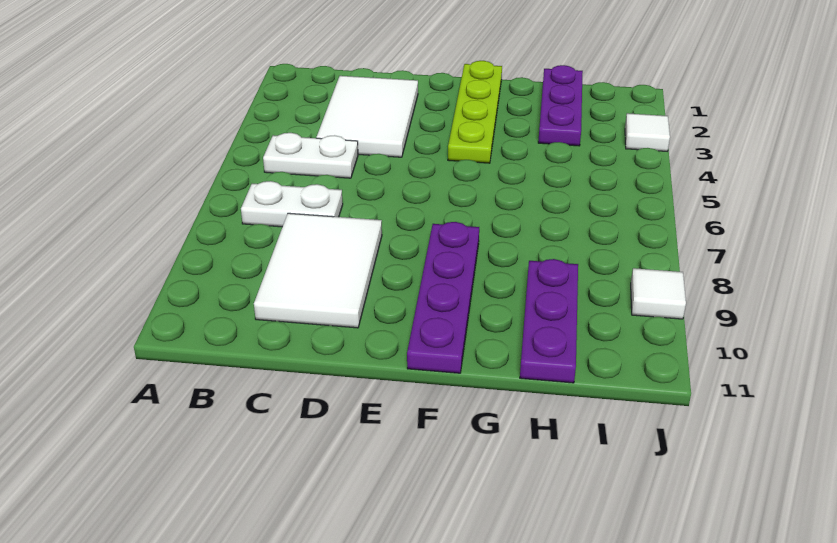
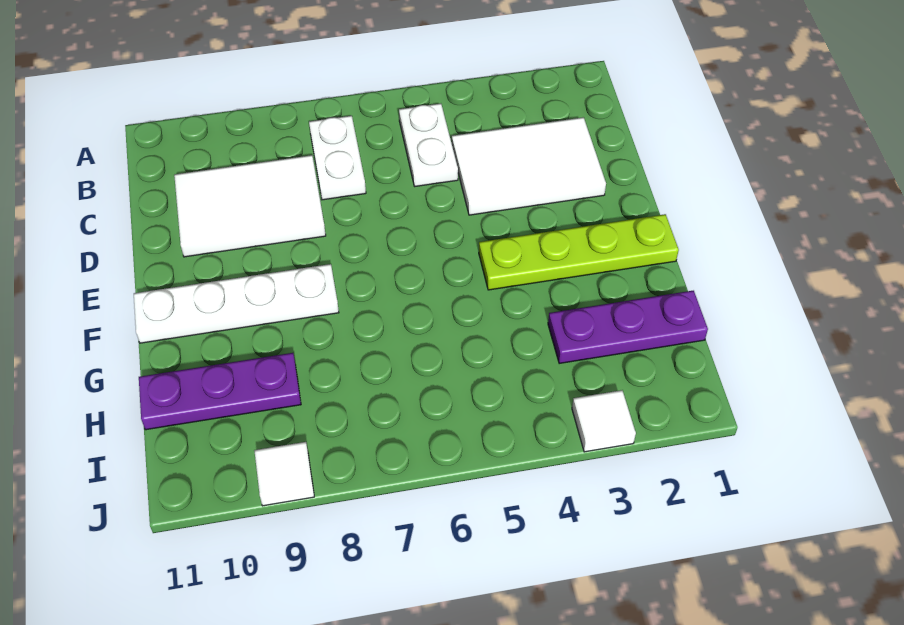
purple plate F8:F11 level 1 -> white plate F8:F11 level 1

